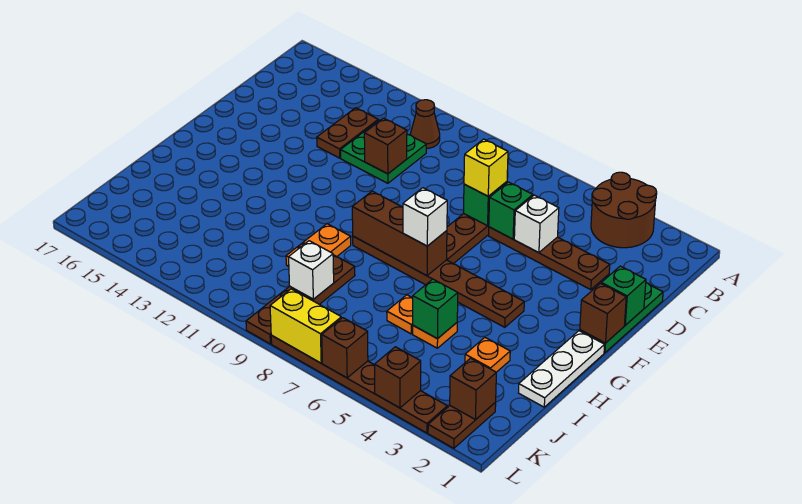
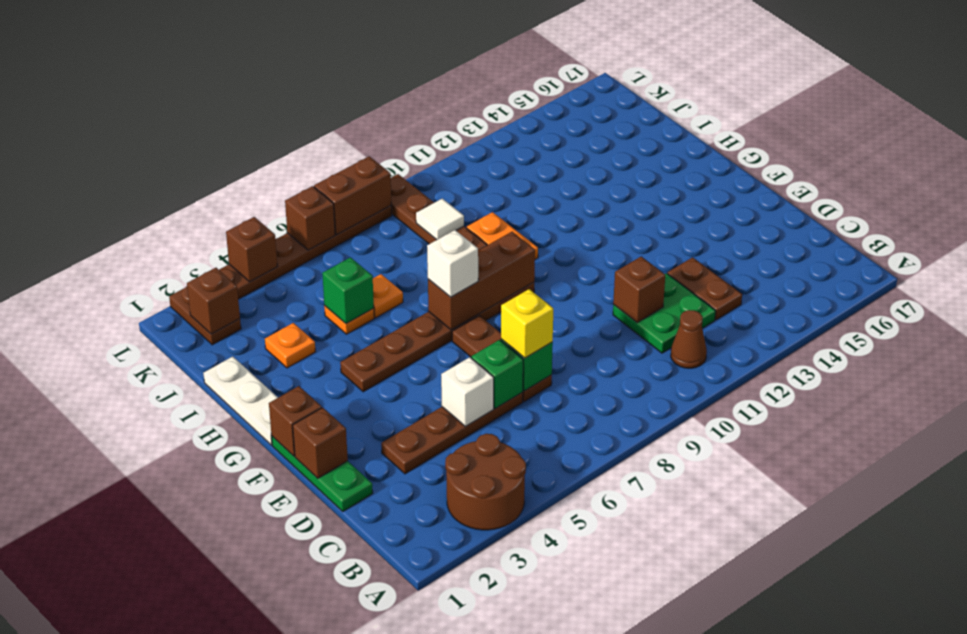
green brick E1 level 2 -> brown brick E1 level 2
white brick J9 level 2 -> white tile J9 level 2
yellow brick L7:L8 level 2 -> brown brick L7:L8 level 2

